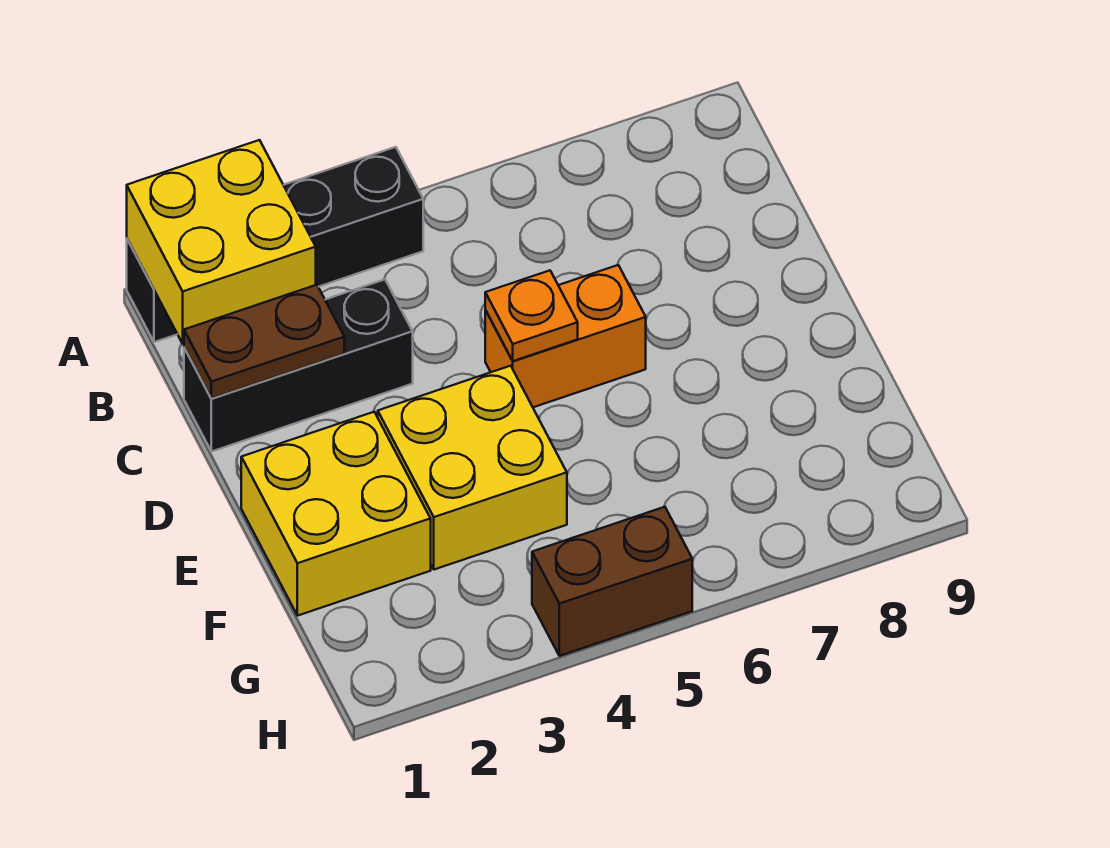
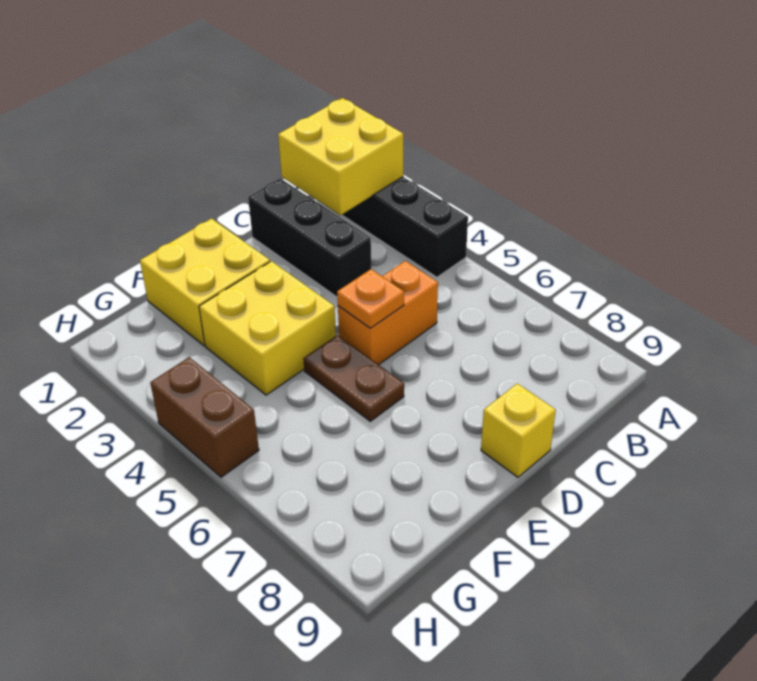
brown plate C1:C2 level 2 -> brown plate E5:E6 level 1
orange brick D5:D6 level 1 -> orange brick C5:D5 level 1
none -> yellow brick D9 level 1

